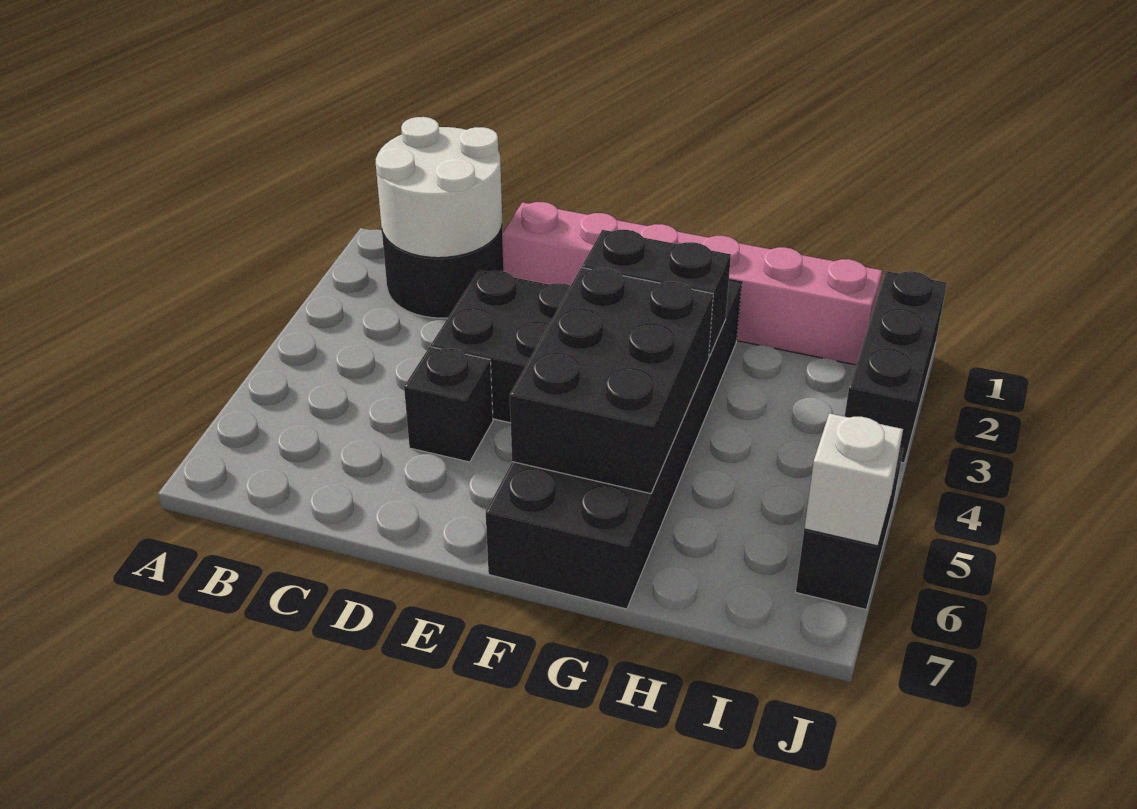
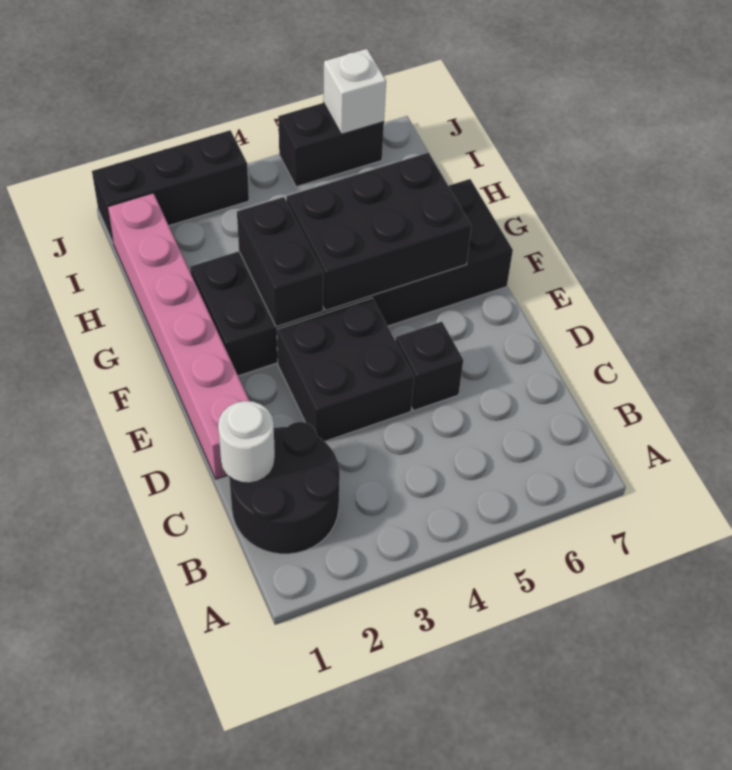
white round brick B1:C2 level 2 -> white round brick C1 level 2

